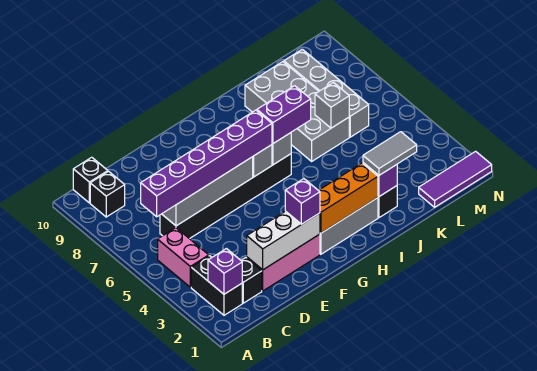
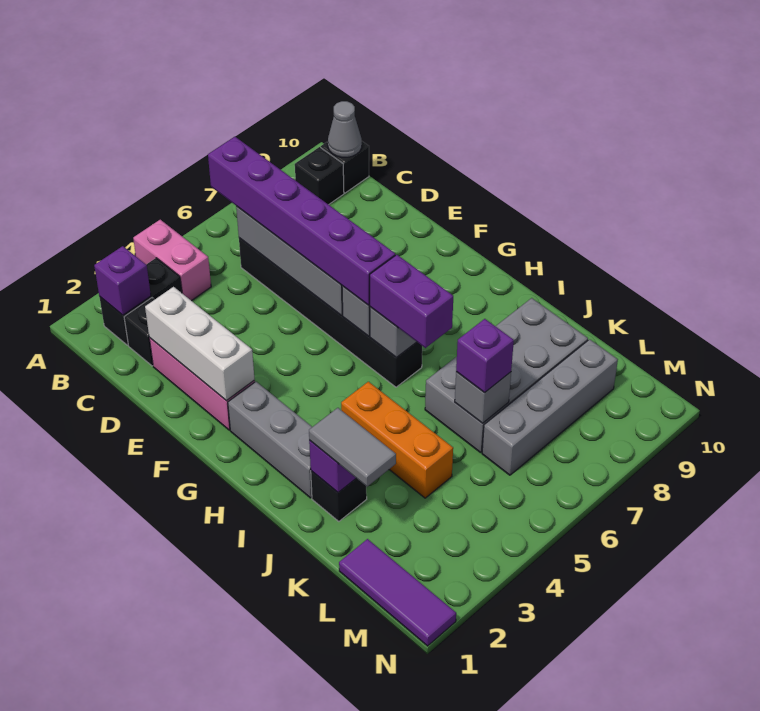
pink brick B4:B5 level 1 -> pink brick A4:B4 level 1
none -> grey cone B10 level 2
purple brick F2 level 3 -> purple brick K6 level 3
orange brick G2:I2 level 2 -> orange brick I4:K4 level 1

